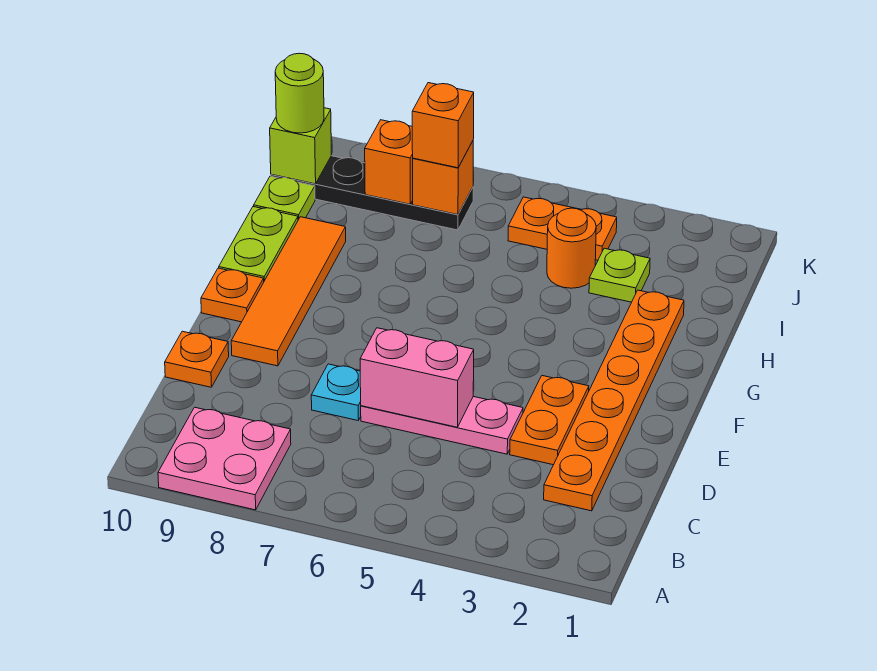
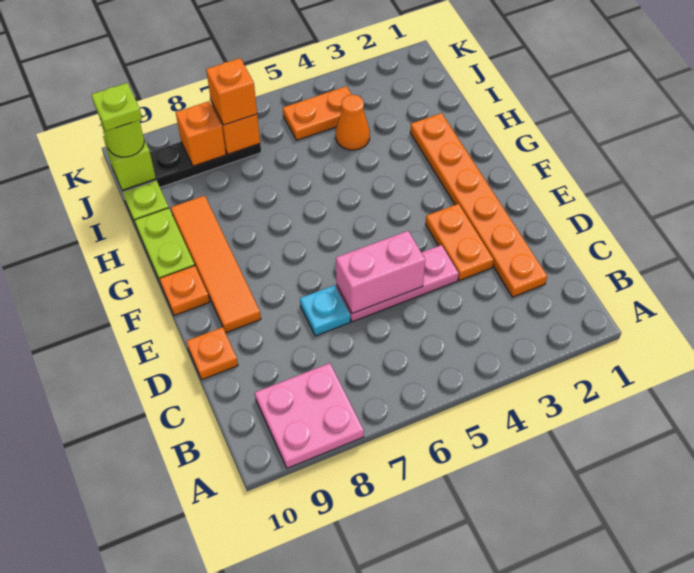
lime plate I3 level 1 -> lime plate J10 level 4
orange round brick I4 level 1 -> orange cone I4 level 1

